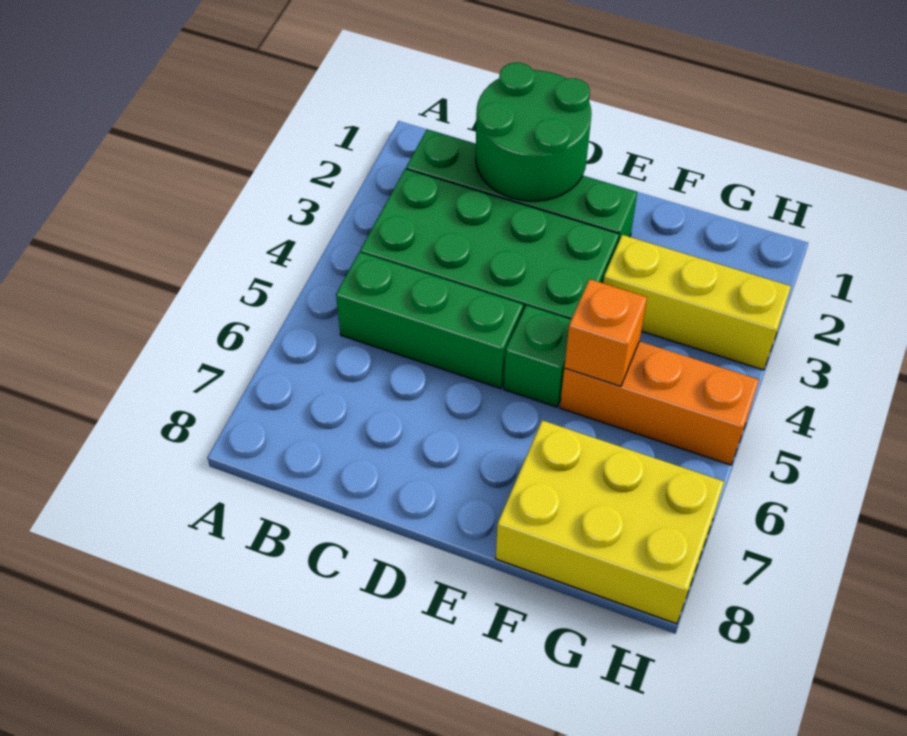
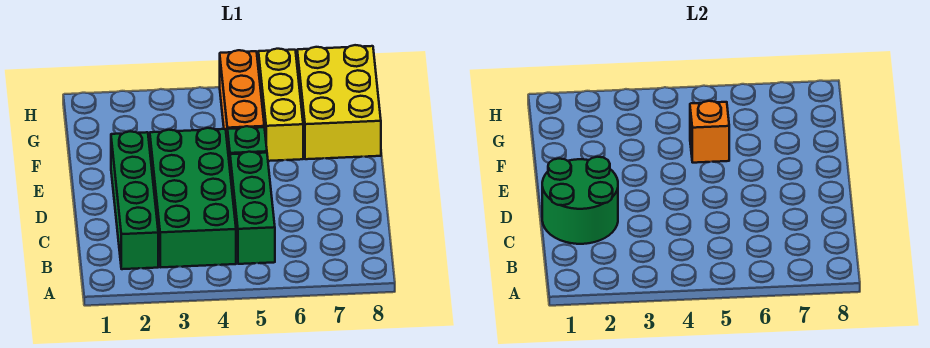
yellow brick F3:H3 level 1 -> yellow brick F6:H6 level 1

